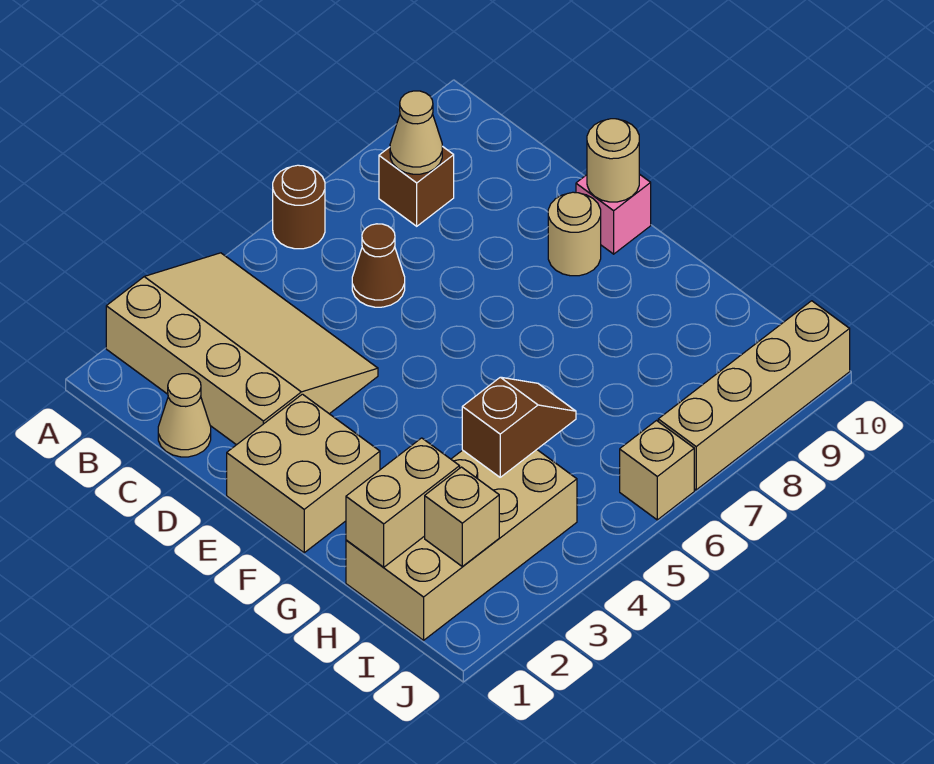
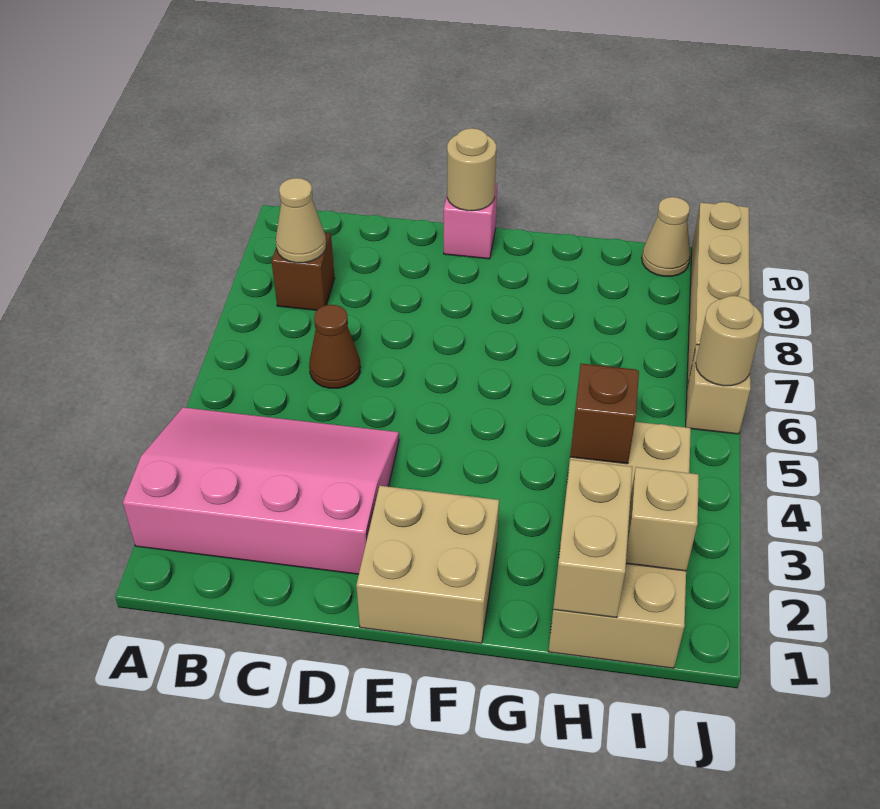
tan slope A2:D4 level 1 top 2 -> pink slope A2:D4 level 1 top 2
brown round brick A6 level 1 -> none
tan cone C1 level 1 -> tan cone I10 level 1
tan round brick E9 level 1 -> tan round brick J6 level 2

